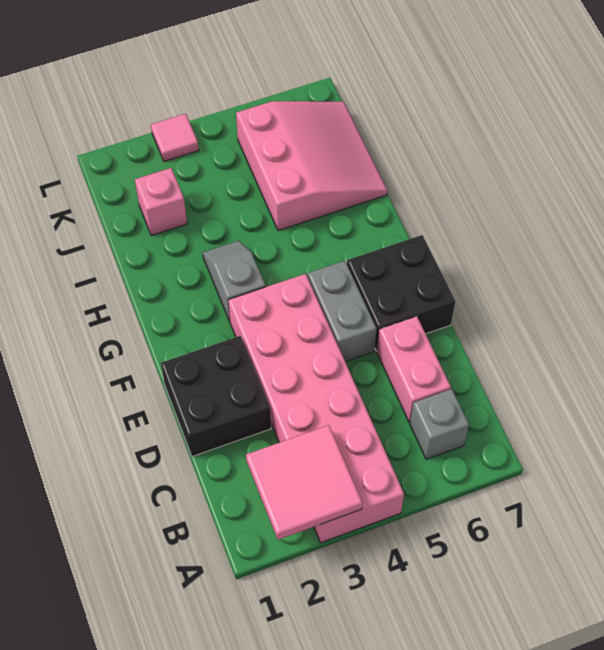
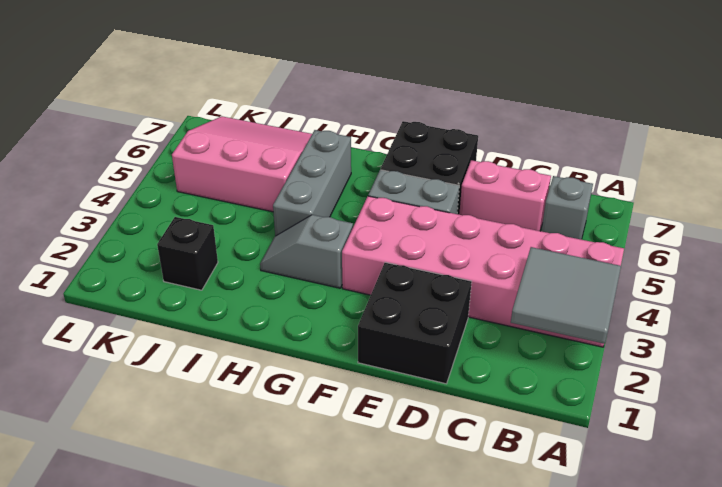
pink tile A2:B3 level 2 -> grey tile A2:B3 level 2
none -> grey brick H4:H6 level 1
pink brick J2 level 1 -> black brick J2 level 1
pink tile L3 level 1 -> none

